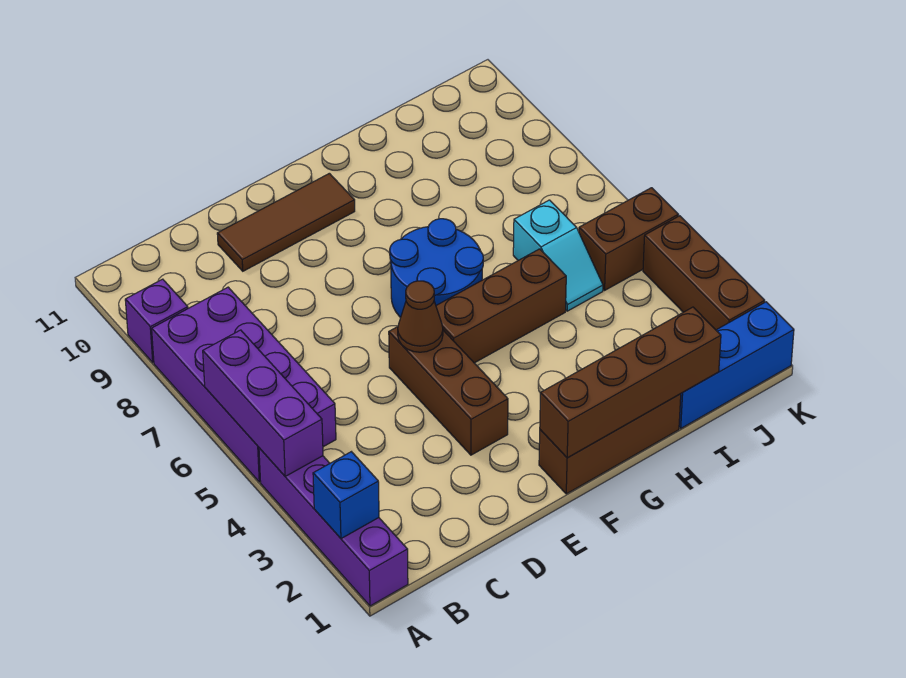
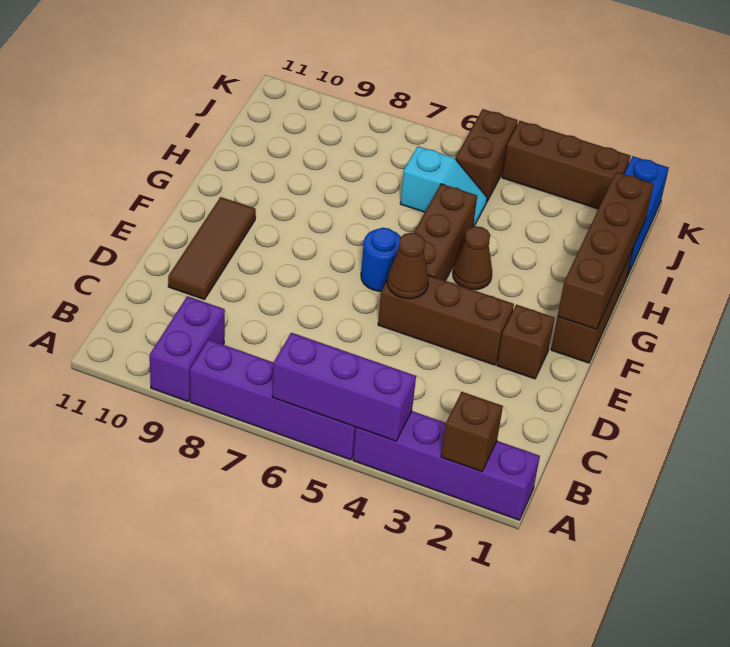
blue brick A2 level 2 -> brown brick A2 level 2
purple brick A5:B8 level 1 -> purple brick A5:A8 level 1
purple brick A9 level 1 -> purple brick A9:B9 level 1
none -> brown brick E2 level 1
blue round brick F6:G7 level 1 -> blue round brick F6 level 1
none -> brown cone G4 level 1

